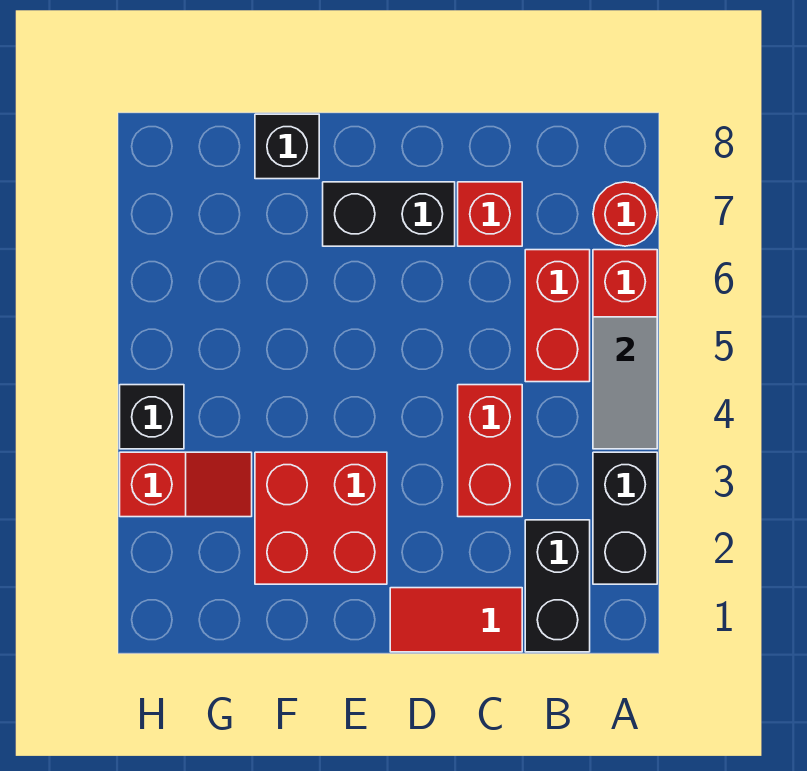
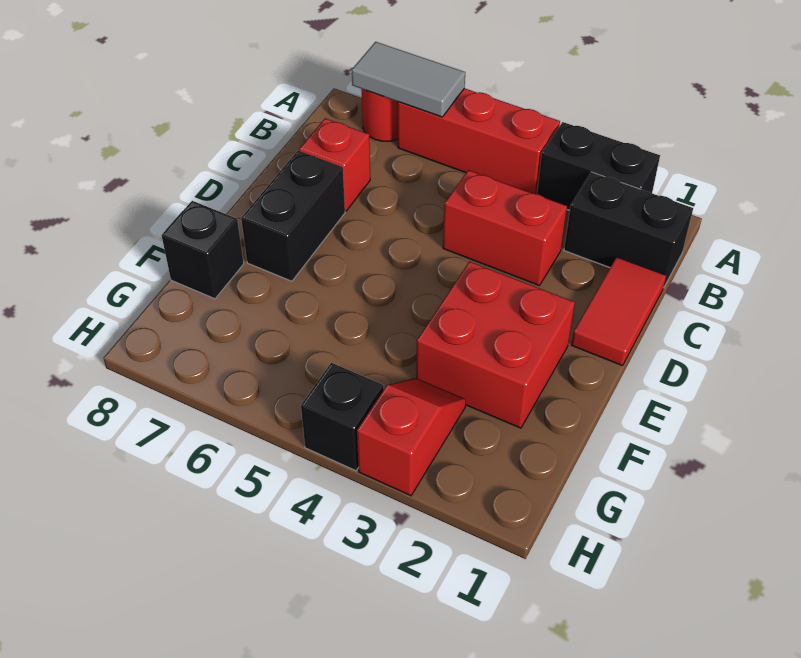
grey tile A4:A5 level 2 -> grey tile A6:A7 level 2
red brick B5:B6 level 1 -> none

